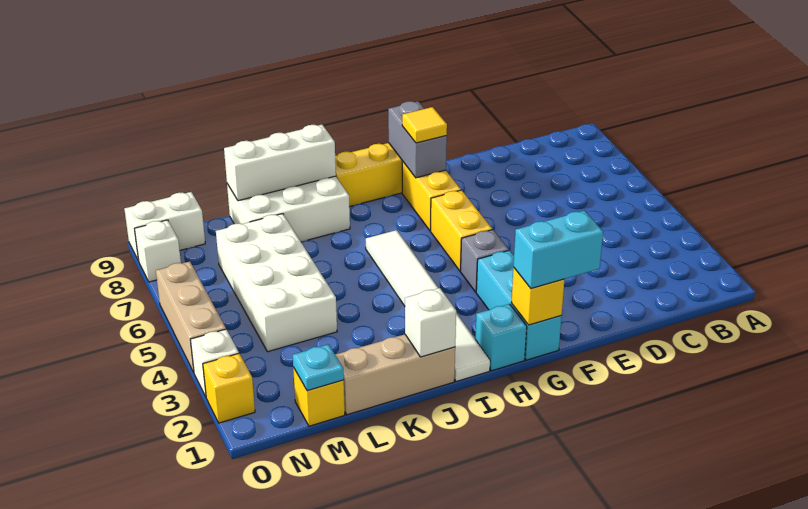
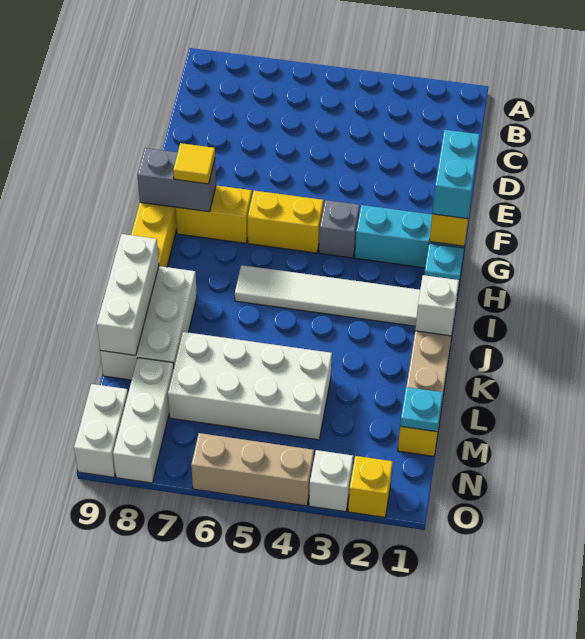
white brick O8 level 1 -> white brick M8:O8 level 1

